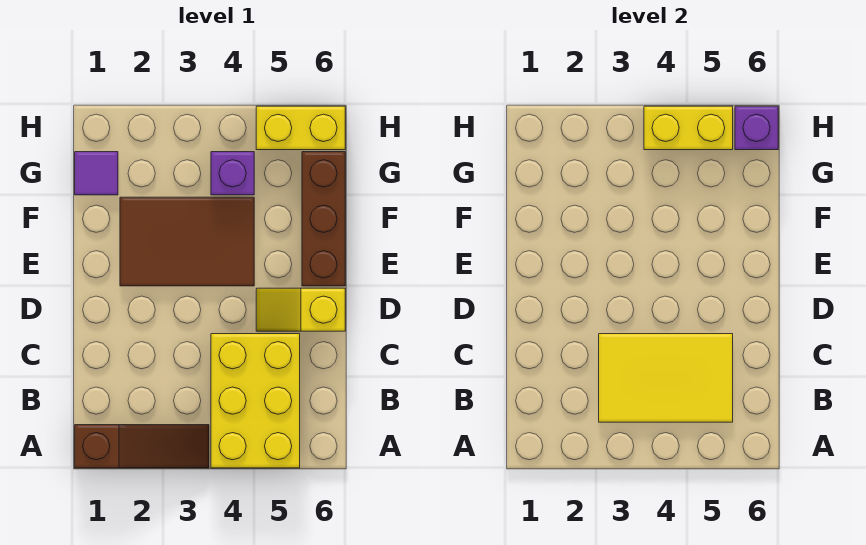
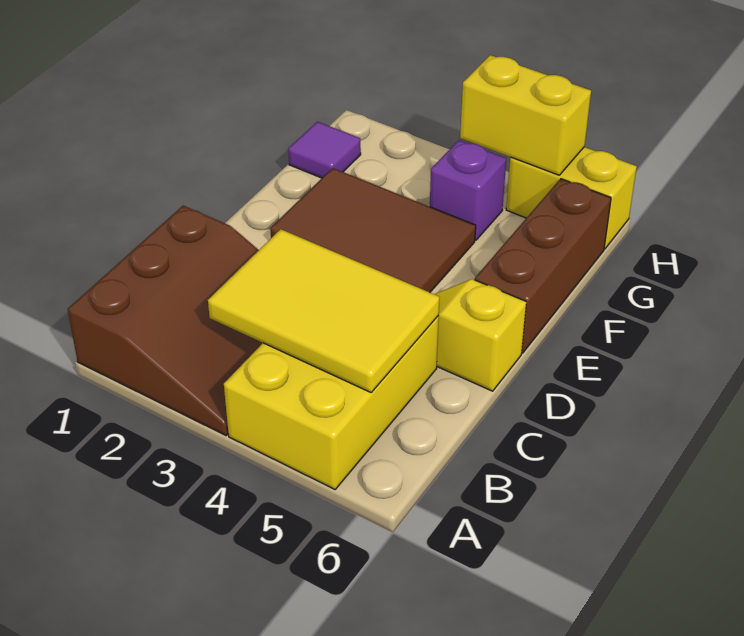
brown slope A1:A3 level 1 top 1 -> brown slope A1:C3 level 1 top 1
purple brick H6 level 2 -> none

